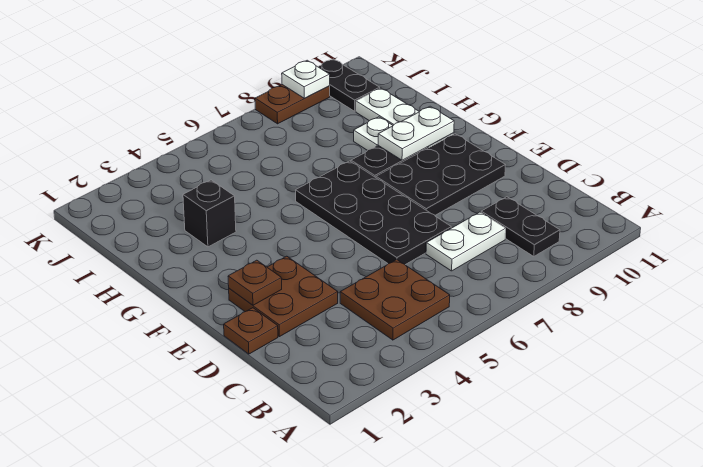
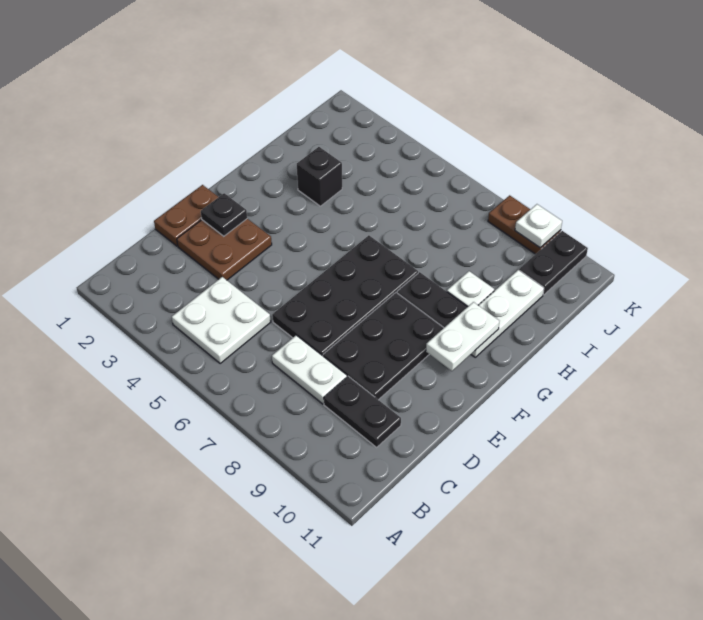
brown plate B4:C5 level 1 -> white plate B4:C5 level 1
black plate B9:C9 level 1 -> black plate C9:C10 level 1
brown plate D1 level 1 -> brown plate D1:E1 level 1
brown plate E2 level 2 -> black plate E2 level 2
black plate E8:F10 level 1 -> black plate D8:F9 level 1
white plate G9:G10 level 2 -> white plate F10:G10 level 2

